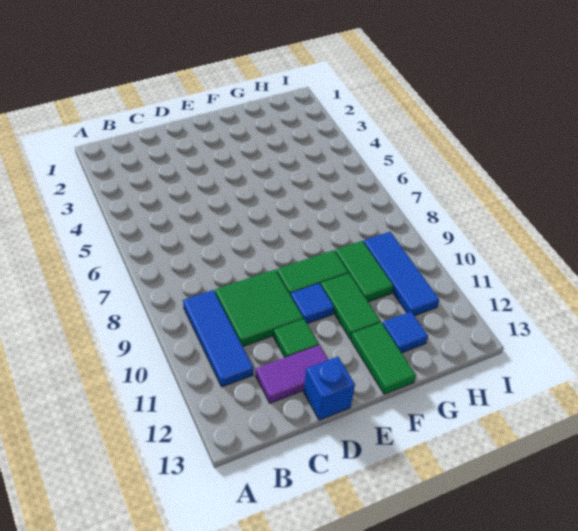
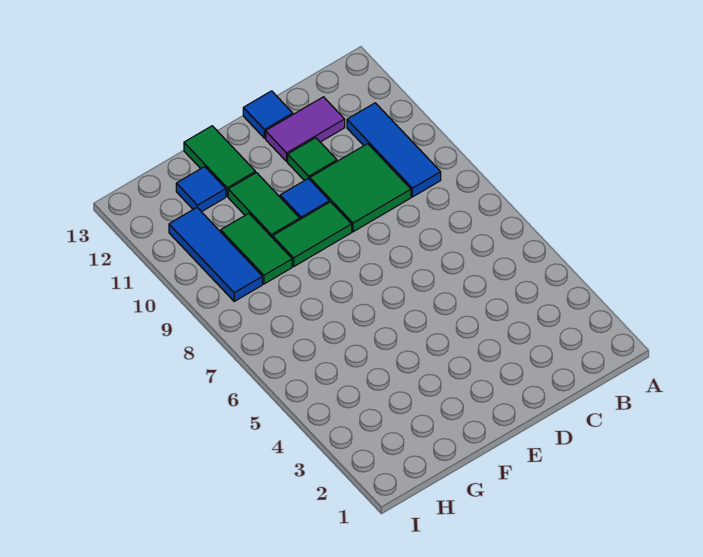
blue brick D13 level 1 -> blue tile D13 level 1

